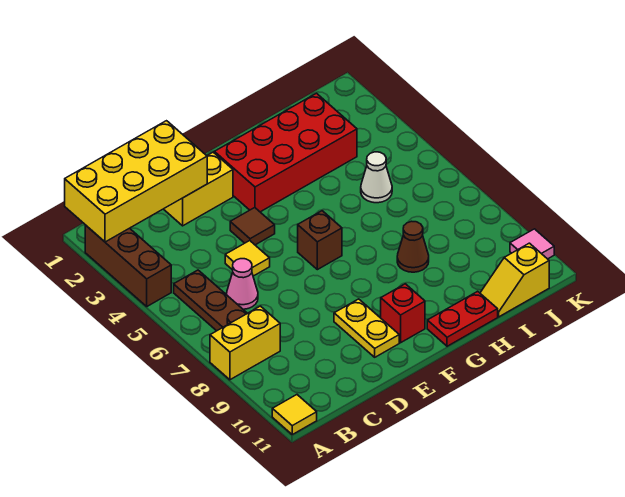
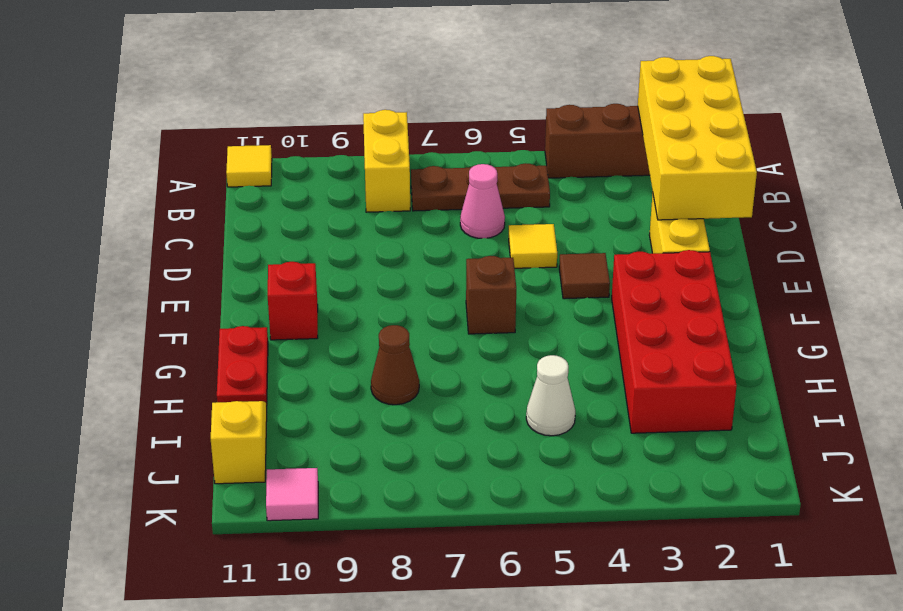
yellow plate E9:E10 level 1 -> none

